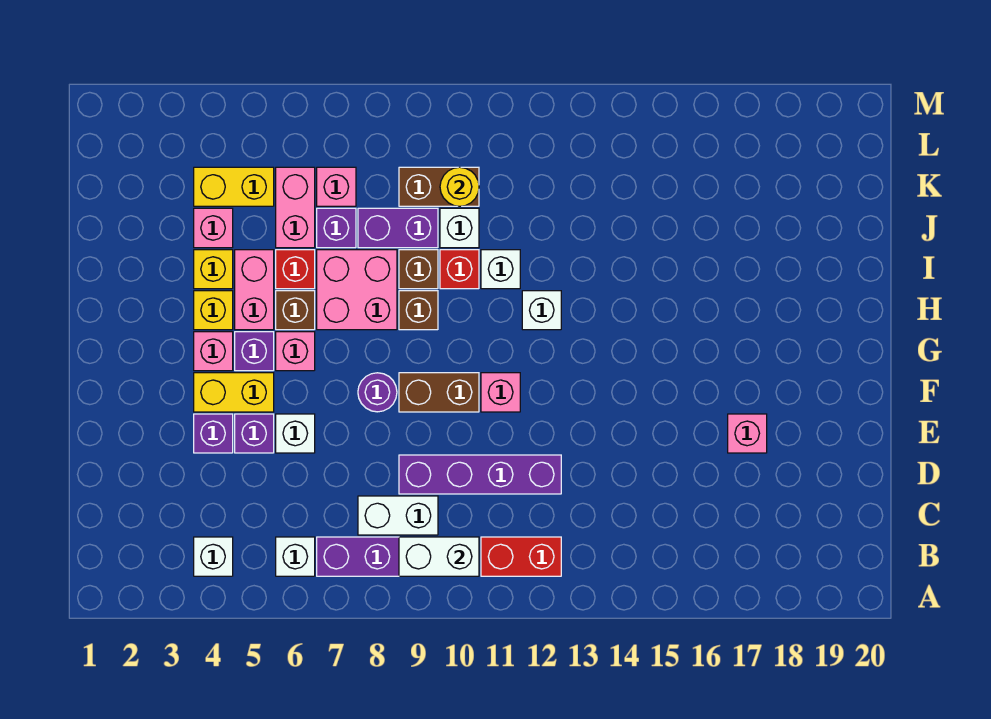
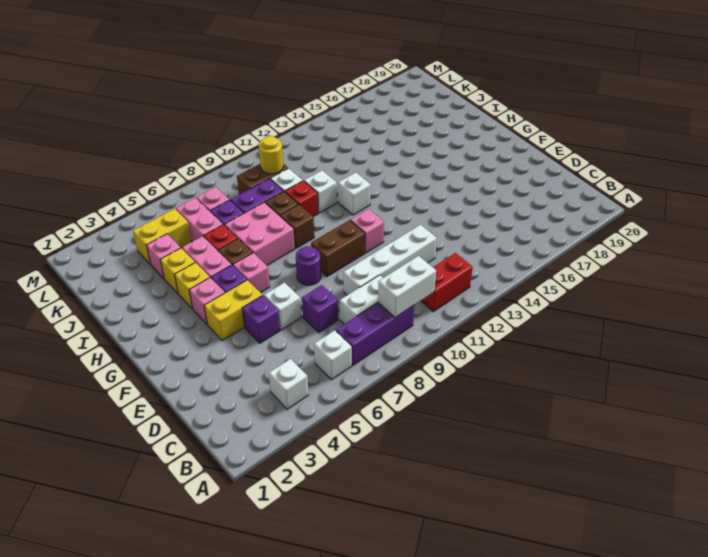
purple brick D9:D12 level 1 -> white brick D9:D12 level 1
purple brick E4 level 1 -> purple brick D7 level 1
pink brick E17 level 1 -> none

